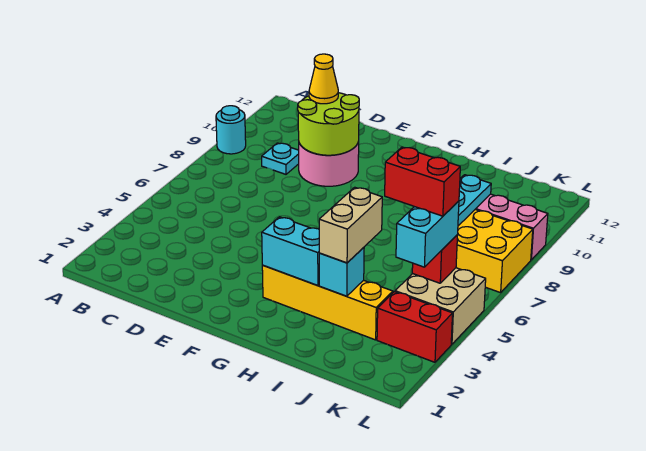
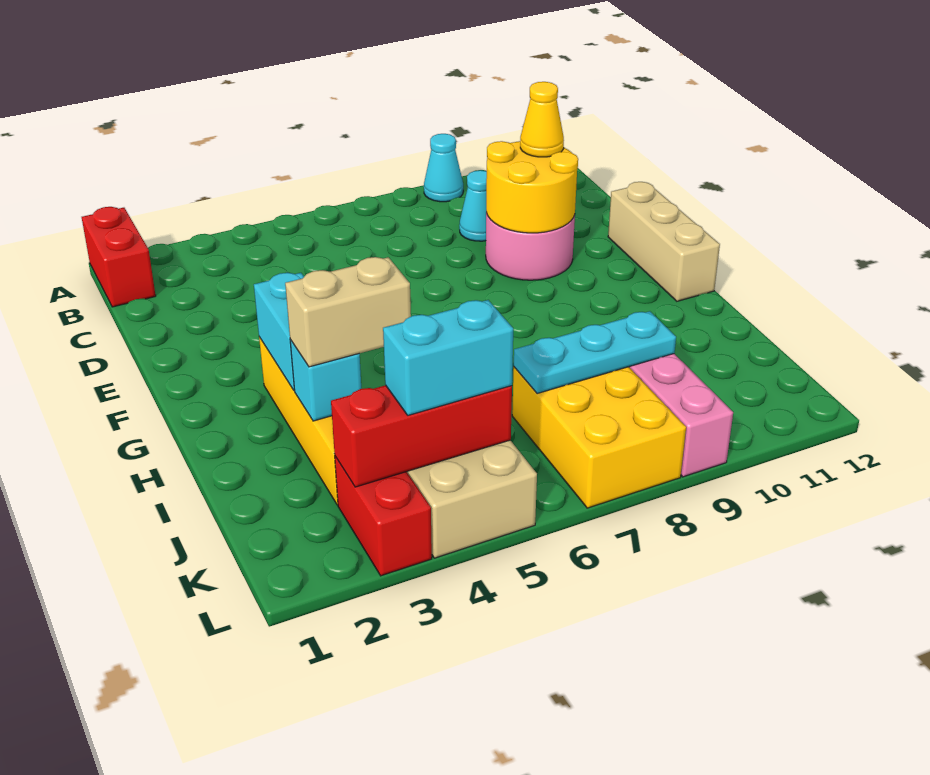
cyan round brick A9 level 1 -> cyan cone A9 level 1
cyan plate C9 level 1 -> cyan cone C9 level 1
lime round brick D9:E10 level 2 -> yellow round brick D9:E10 level 2
none -> tan brick E12:G12 level 1
red brick J5:K5 level 4 -> red brick A1:B1 level 1
red brick K5 level 2 -> red brick K3:K5 level 2

